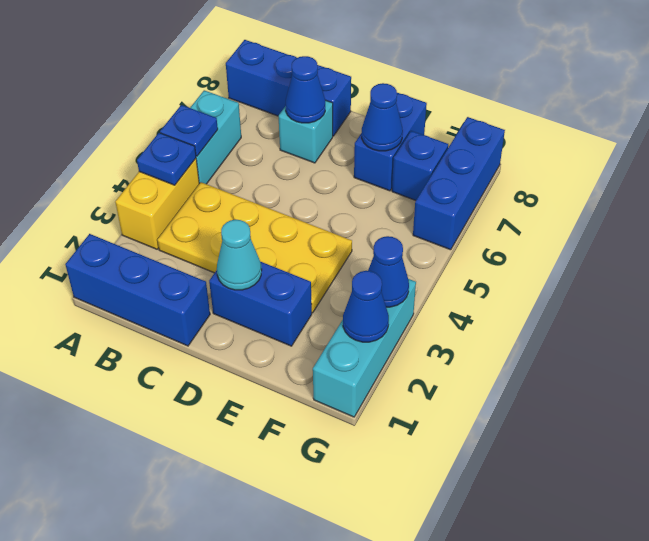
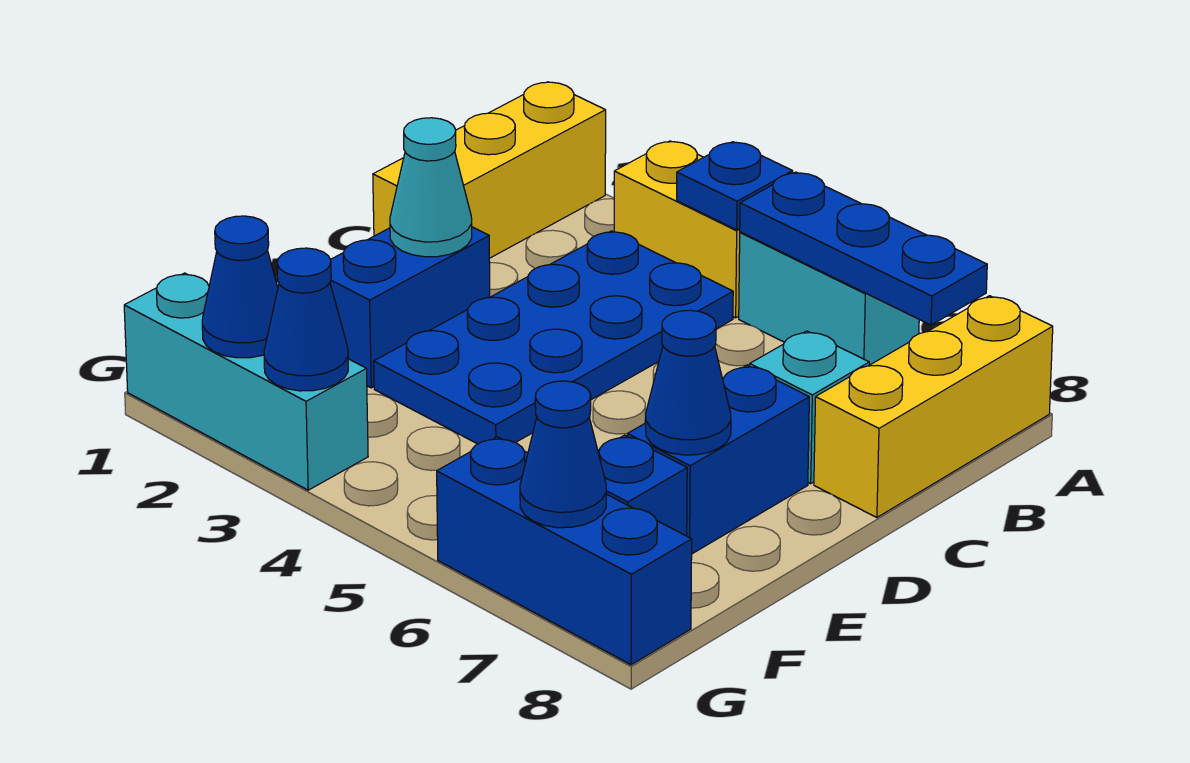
blue brick A1:C1 level 1 -> yellow brick A1:C1 level 1
blue plate A5 level 2 -> blue plate A5:A7 level 2
blue brick A8:C8 level 1 -> yellow brick A8:C8 level 1
yellow plate B3:E4 level 1 -> blue plate B3:E4 level 1
blue cone C7 level 2 -> blue cone G7 level 2
blue brick E7:E8 level 1 -> blue brick D7:E7 level 1

